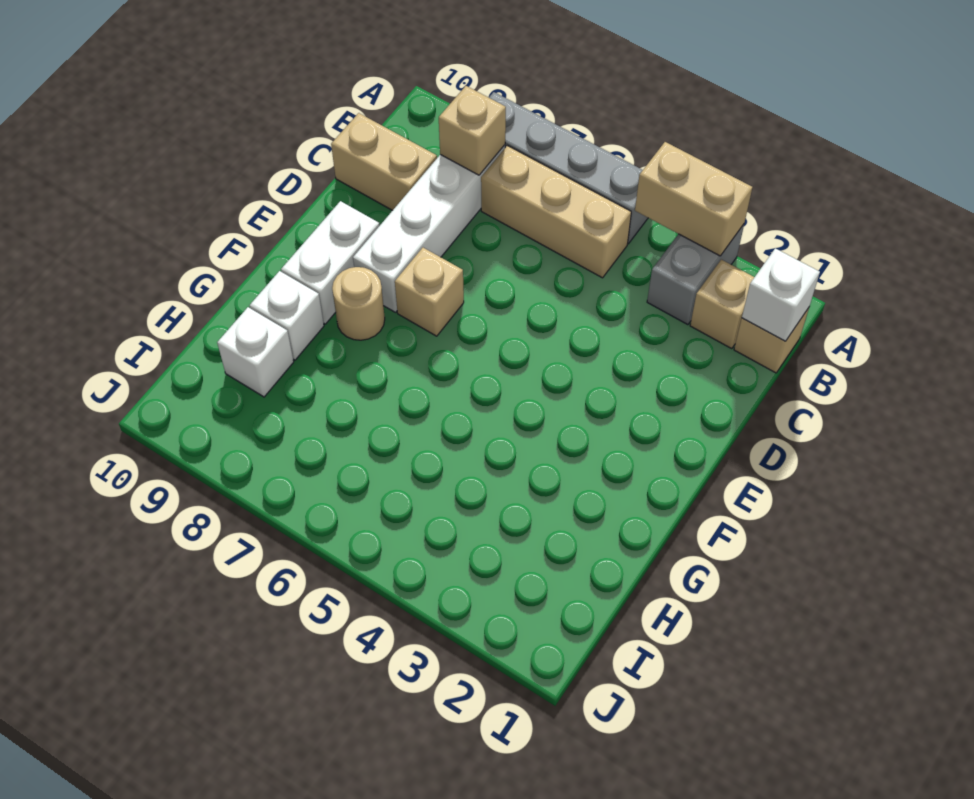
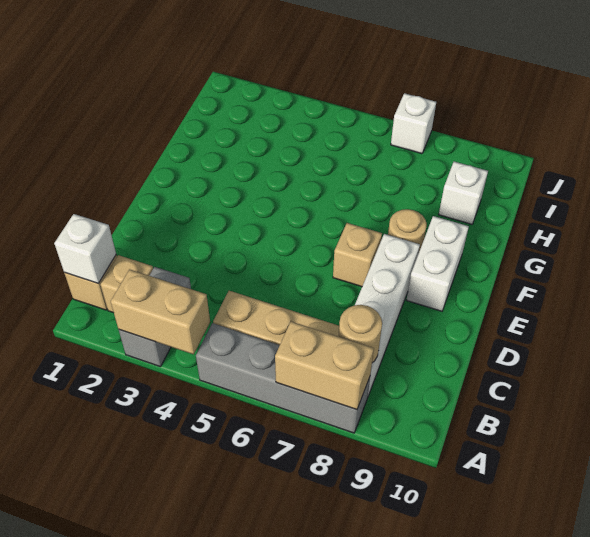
tan brick B8 level 2 -> tan round brick B8 level 2
tan brick C9:C10 level 1 -> tan brick A7:A8 level 2
white brick G9 level 1 -> white brick J7 level 1

